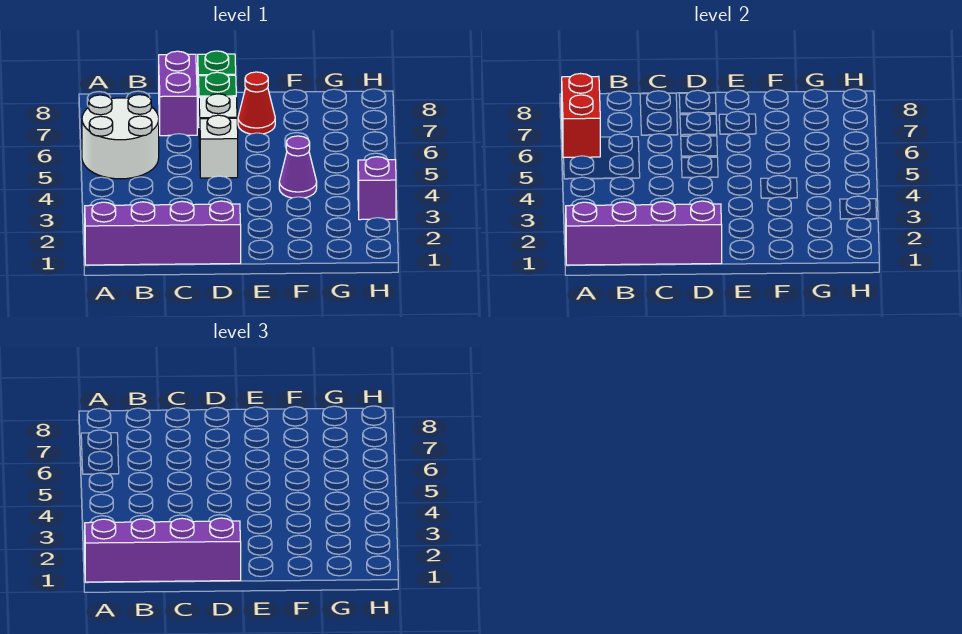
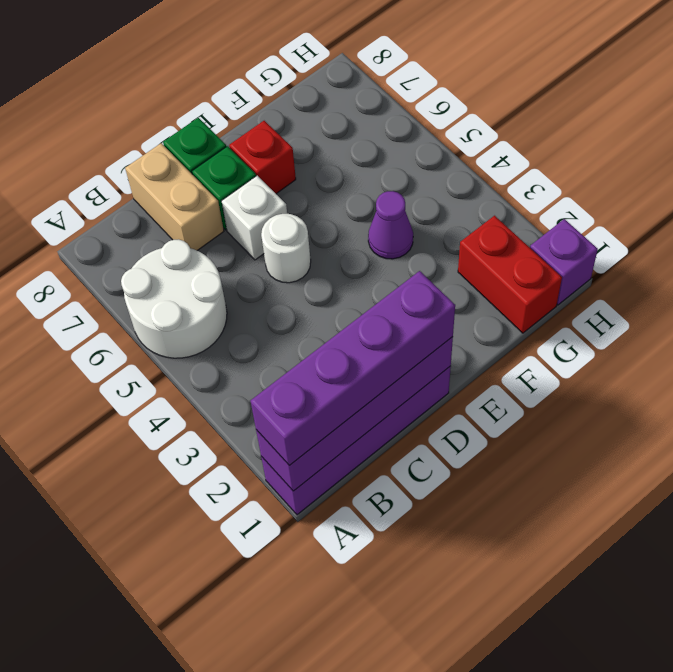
red brick A6:A7 level 2 -> red brick G1:G2 level 1
purple brick C7:C8 level 1 -> tan brick C7:C8 level 1
white brick D5 level 1 -> white round brick D5 level 1
red cone E7 level 1 -> red brick E7 level 1
purple brick H3 level 1 -> purple brick H1 level 1

